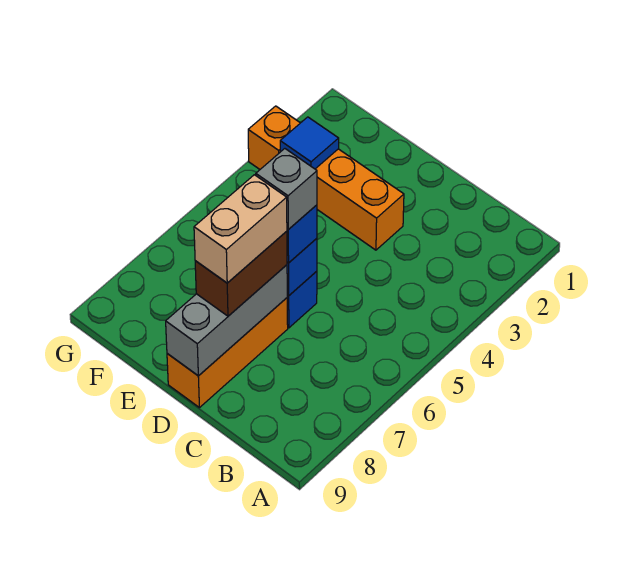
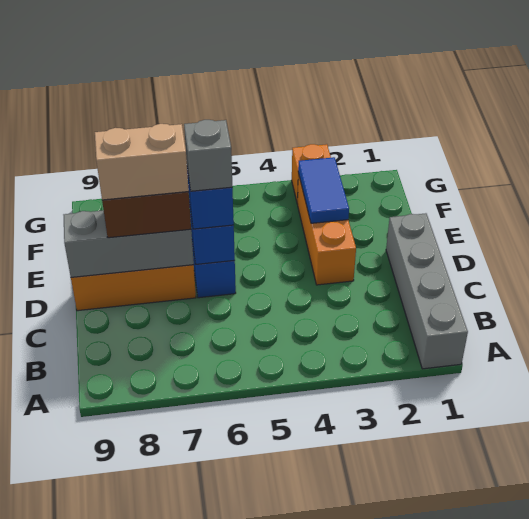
none -> grey brick A1:D1 level 1
blue tile F3 level 2 -> blue tile E3:F3 level 2

